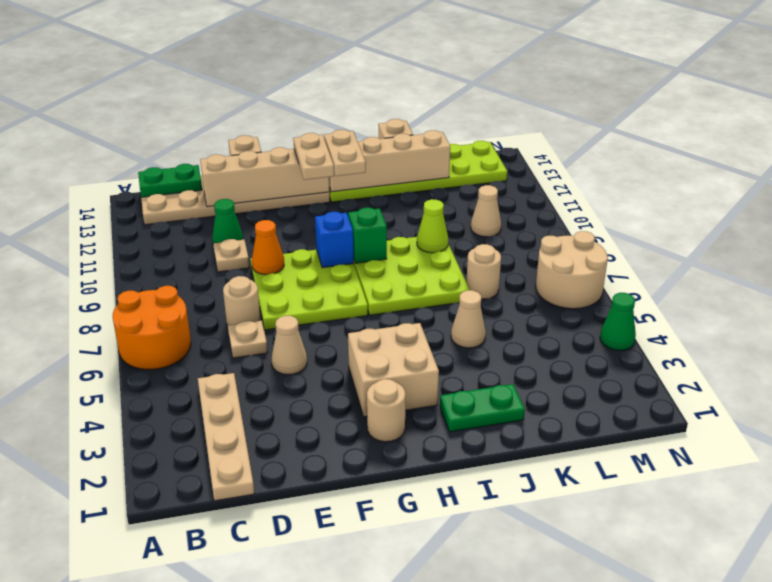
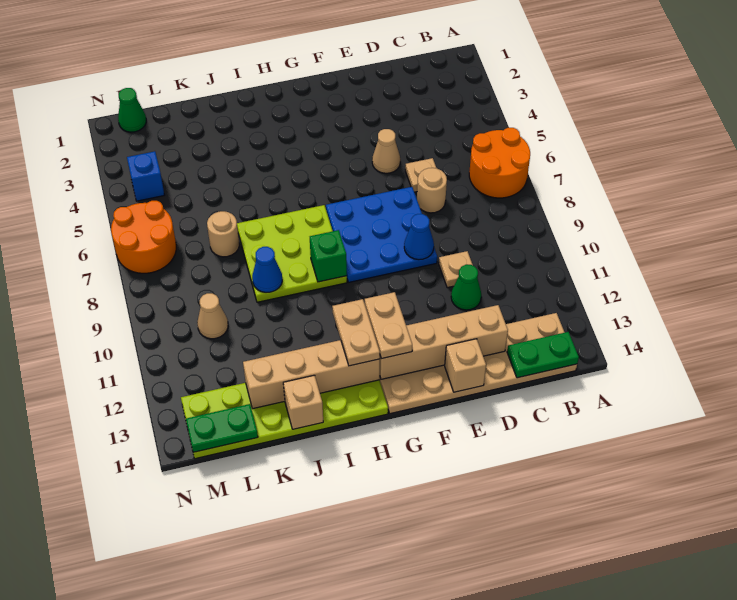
tan plate C1:C4 level 1 -> none
lime plate E7:G9 level 1 -> blue plate E7:G9 level 1
orange cone E9 level 2 -> blue cone E9 level 2
tan round brick G2 level 1 -> none
tan brick G3:H4 level 1 -> none
blue brick G9 level 2 -> blue brick M4 level 1
green plate I2:J2 level 1 -> green plate L14:M14 level 2
tan cone J5 level 1 -> none
lime cone J9 level 2 -> blue cone J9 level 2
tan round brick M6:N7 level 1 -> orange round brick M6:N7 level 1
green cone N4 level 1 -> green cone M1 level 1

